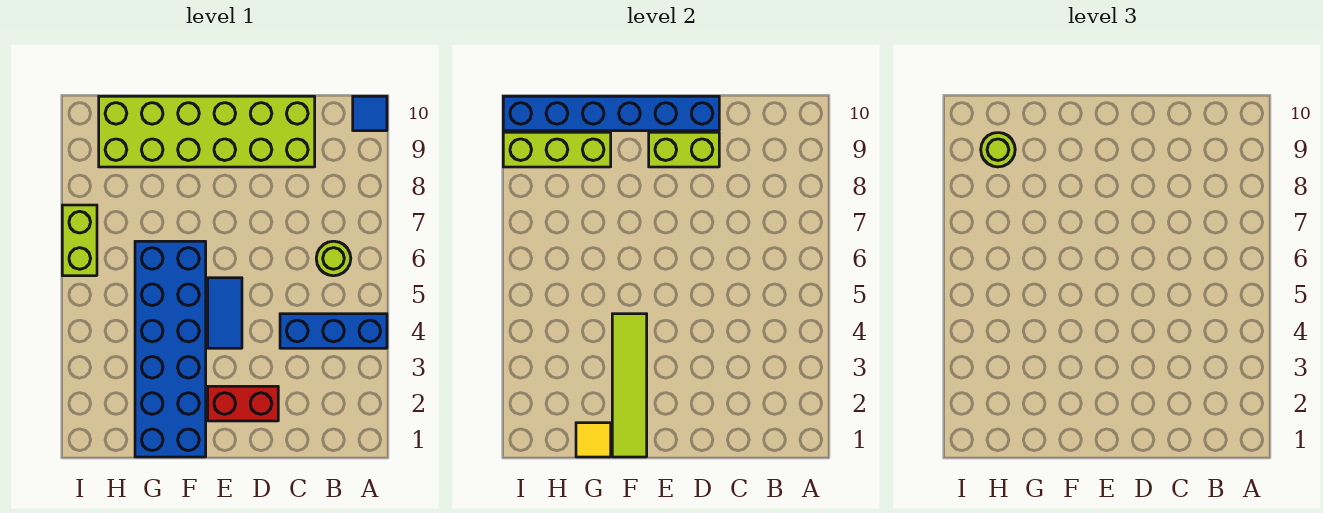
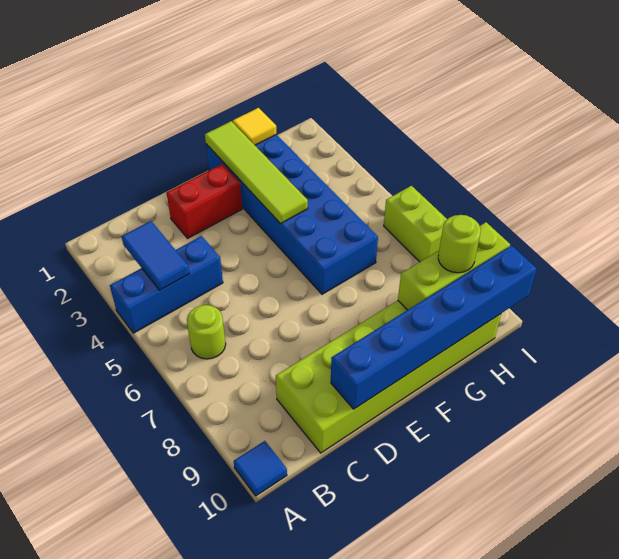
lime brick D9:E9 level 2 -> none
blue tile E4:E5 level 1 -> blue tile B3:B4 level 2

